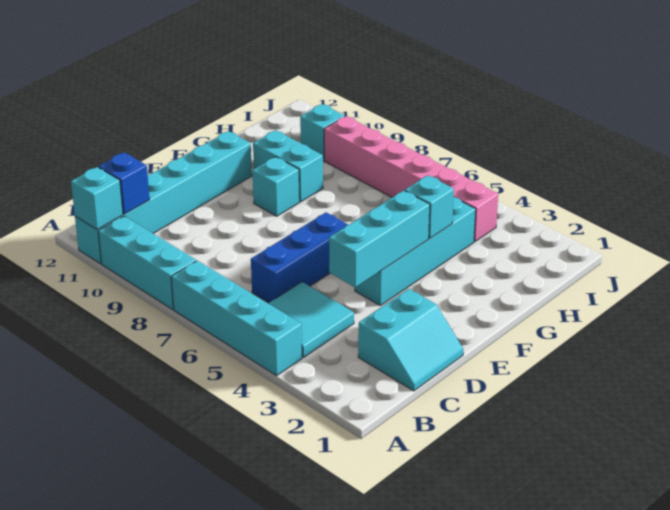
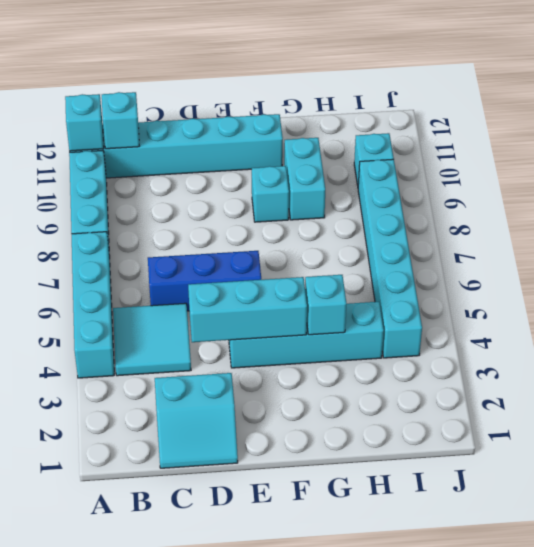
blue brick B11 level 2 -> cyan brick B11 level 2
pink brick I4:I9 level 1 -> cyan brick I4:I9 level 1

